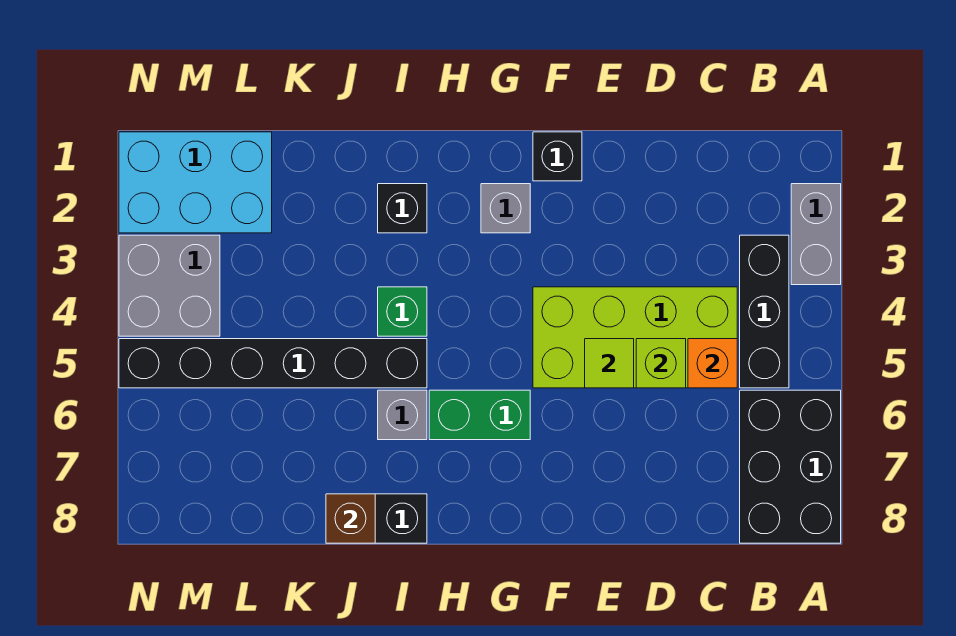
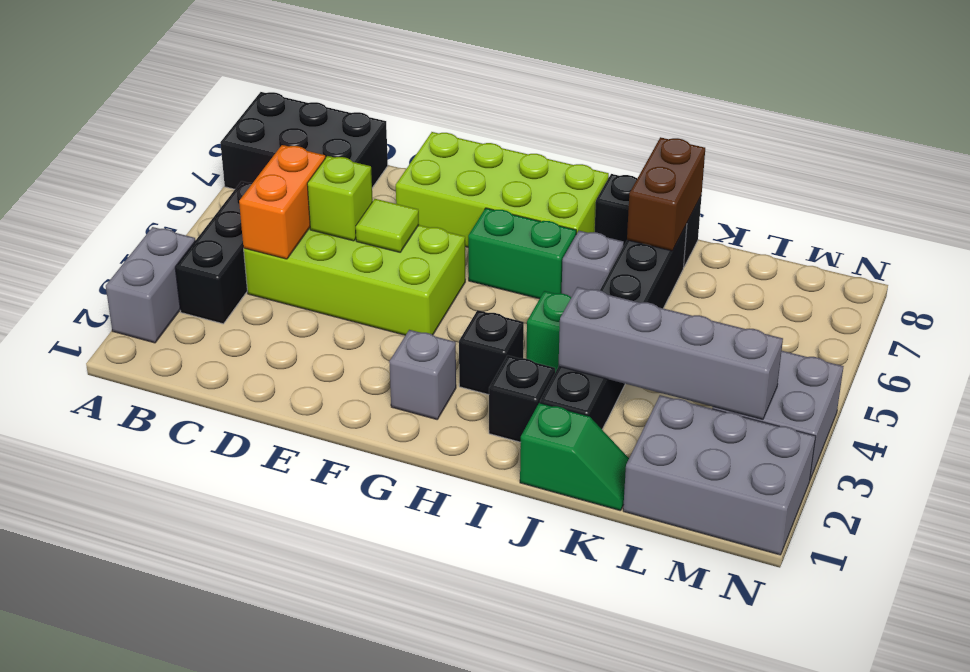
black brick A6:B8 level 1 -> black brick A7:C8 level 1
orange brick C5 level 2 -> orange brick C4:C5 level 2
none -> lime brick E7:H8 level 1
black brick F1 level 1 -> black brick H3 level 1
black brick I5:N5 level 1 -> black brick J2:J7 level 1
none -> green slope J1:K1 level 1 top J
none -> grey brick J3:M3 level 2
brown brick J8 level 2 -> brown brick J7:J8 level 2
cyan brick L1:N2 level 1 -> grey brick L1:N2 level 1

